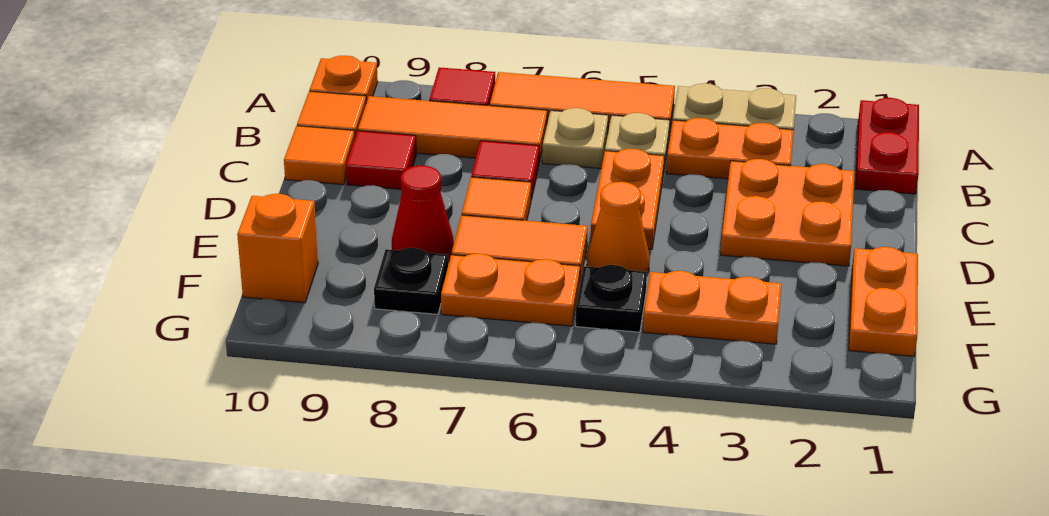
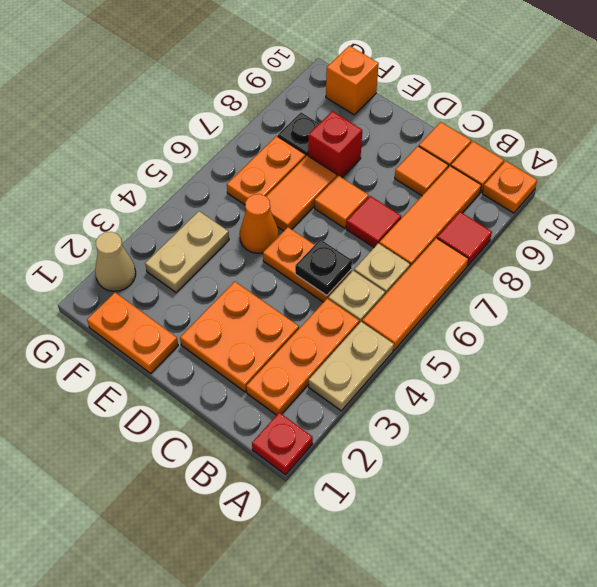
red plate A1:B1 level 1 -> red plate A1 level 1
orange plate B3:B4 level 1 -> orange plate B2:B4 level 1
red tile C9 level 1 -> orange tile C9 level 1
red cone E8 level 1 -> red brick E8 level 1
orange plate F3:F4 level 1 -> tan plate F3:F4 level 1
black plate F5 level 1 -> black plate C5 level 2
none -> tan cone G2 level 1

